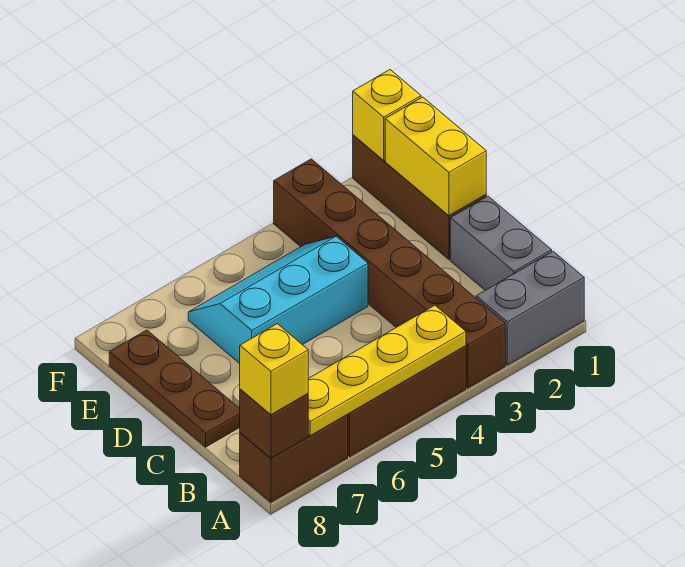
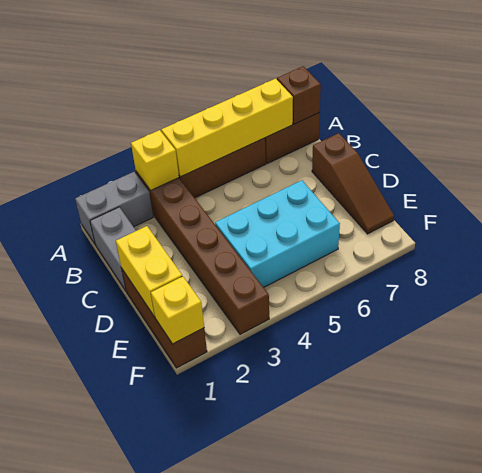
yellow plate A4:A7 level 2 -> yellow brick A4:A7 level 2
yellow brick A8 level 3 -> yellow brick A3 level 2
brown plate C8:E8 level 1 -> brown slope C8:E8 level 1 top C
cyan slope D4:E6 level 1 top D -> cyan brick D4:E6 level 1

